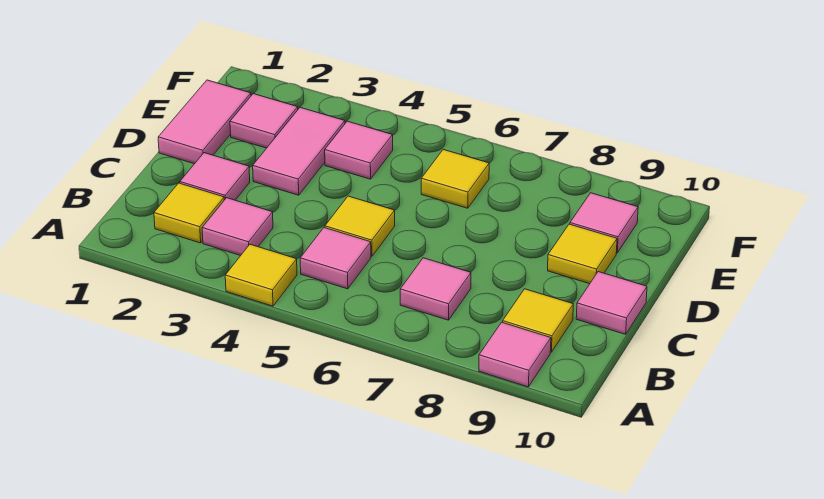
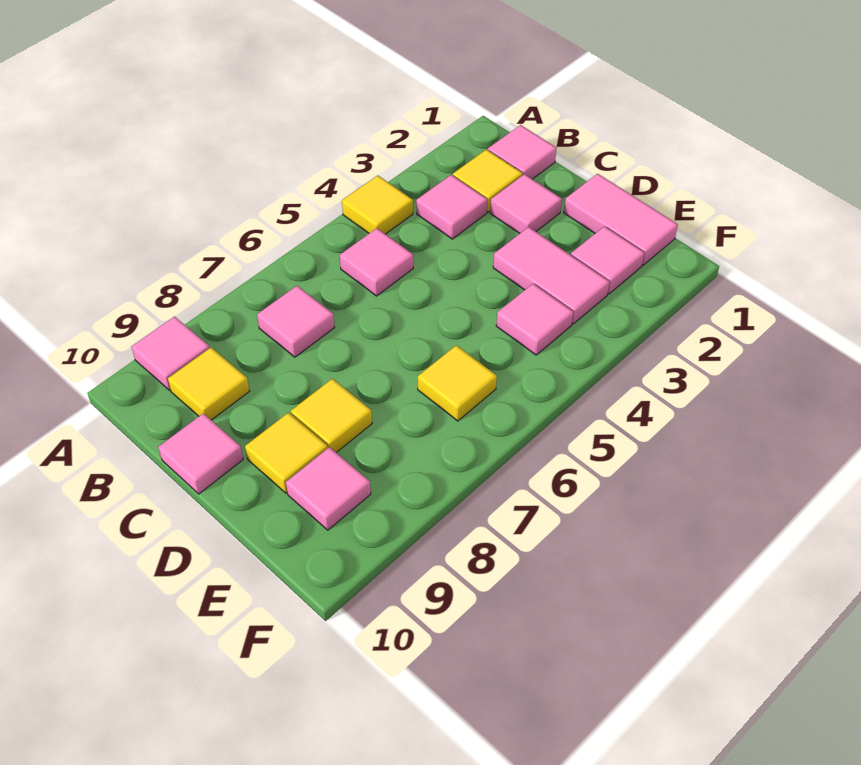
none -> pink tile B1 level 1
yellow tile C5 level 1 -> yellow tile D8 level 1

